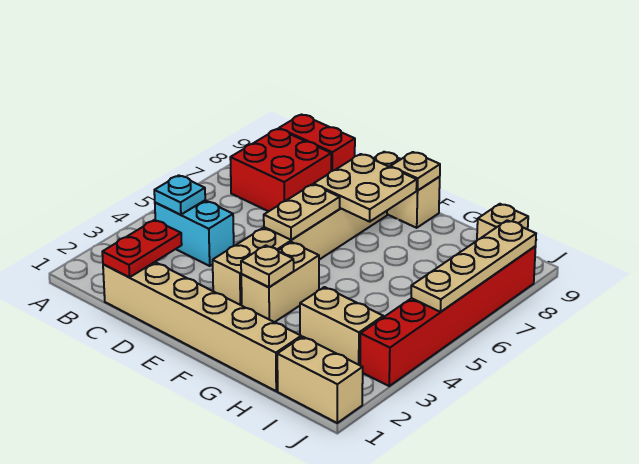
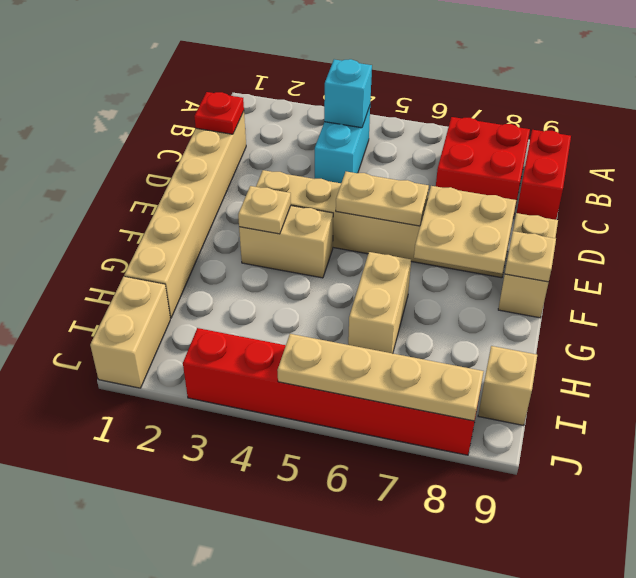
cyan plate B4 level 2 -> cyan brick B4 level 2
red plate C1:C2 level 2 -> red plate C1 level 2
tan brick H3:I3 level 1 -> tan brick G6:H6 level 1

